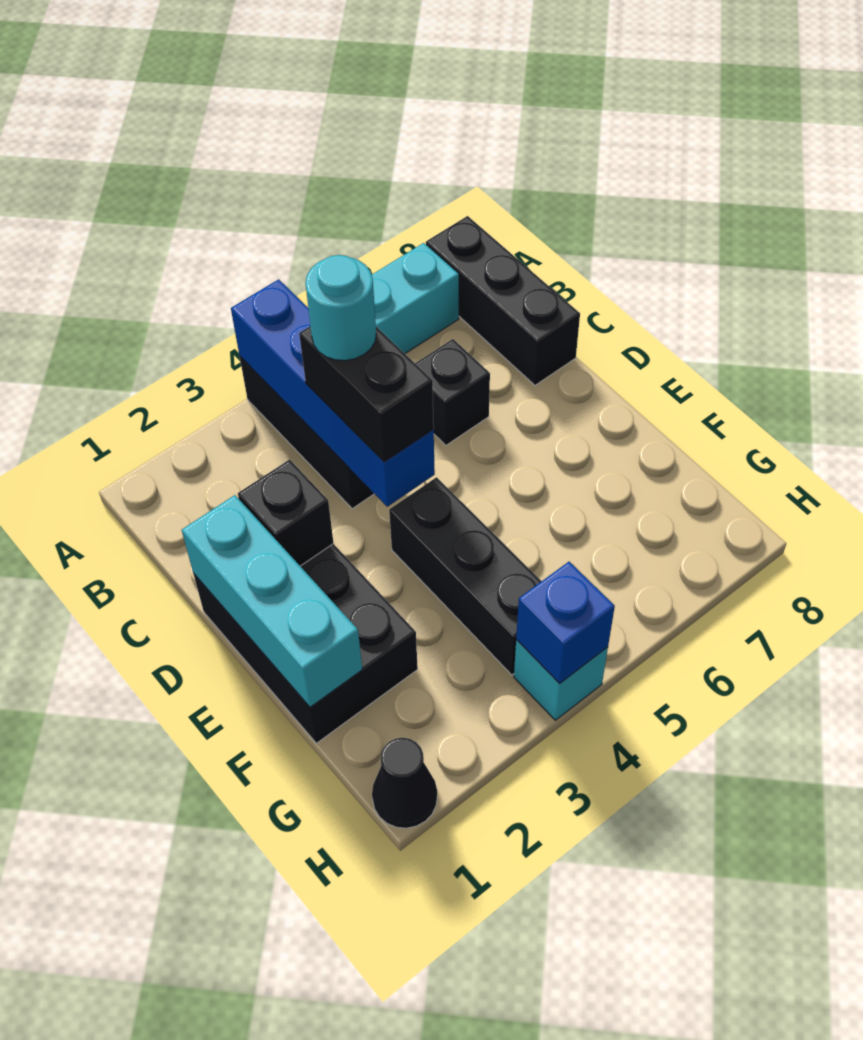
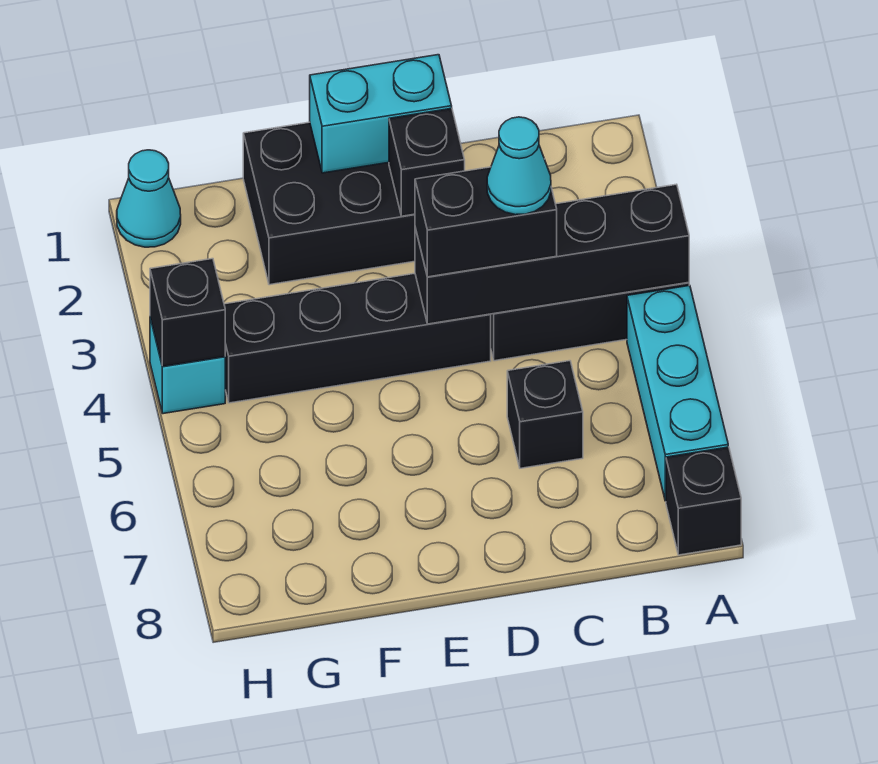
blue brick A4:D4 level 2 -> black brick A4:D4 level 2
black brick A8:C8 level 1 -> black brick A8 level 1
cyan round brick C4 level 4 -> cyan cone C4 level 4
cyan brick D1:F1 level 2 -> cyan brick D1:E1 level 2
black brick E4:G4 level 1 -> black brick D4:G4 level 1
black cone H1 level 1 -> cyan cone H1 level 1
blue brick H4 level 2 -> black brick H4 level 2

